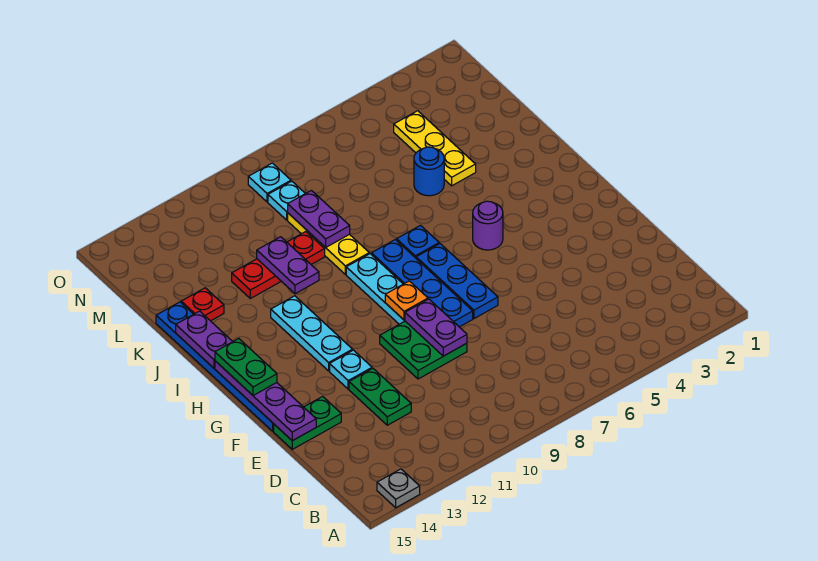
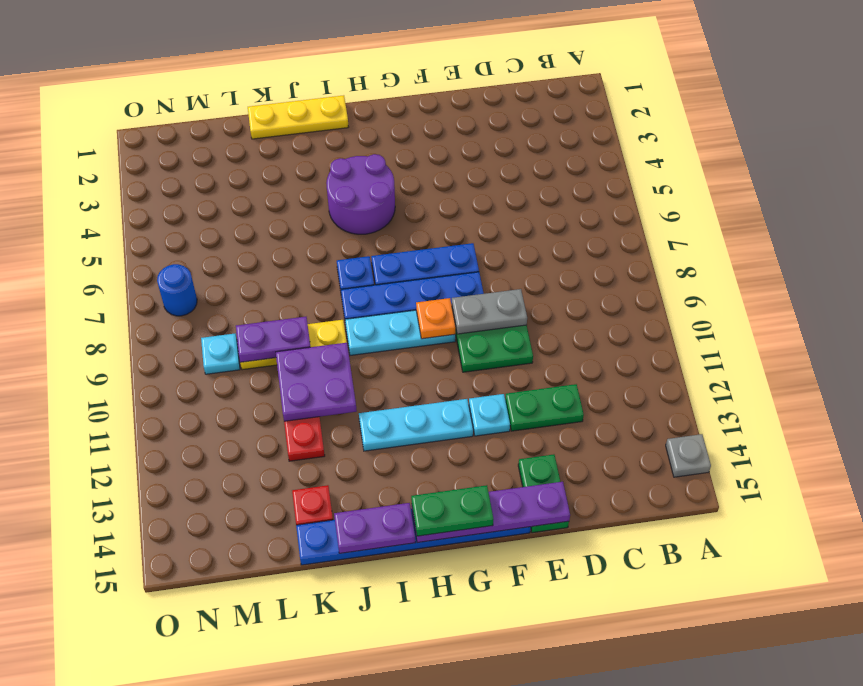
purple plate E9:F9 level 2 -> grey plate E9:F9 level 2
purple round brick H5 level 1 -> purple round brick H4:I5 level 1
purple plate J11:K11 level 2 -> purple plate J10:K11 level 2
yellow plate K4:M4 level 1 -> yellow plate I1:K1 level 1
blue round brick K5 level 1 -> blue round brick N7 level 1
cyan plate N9 level 1 -> none

